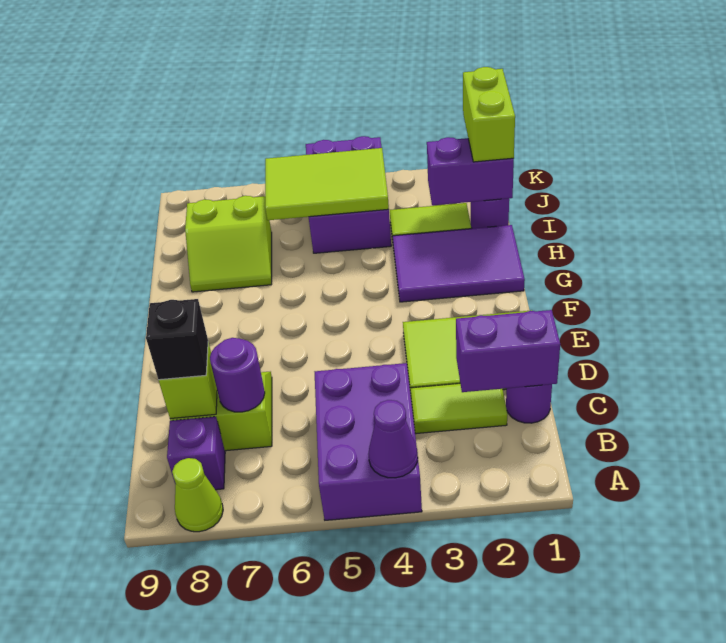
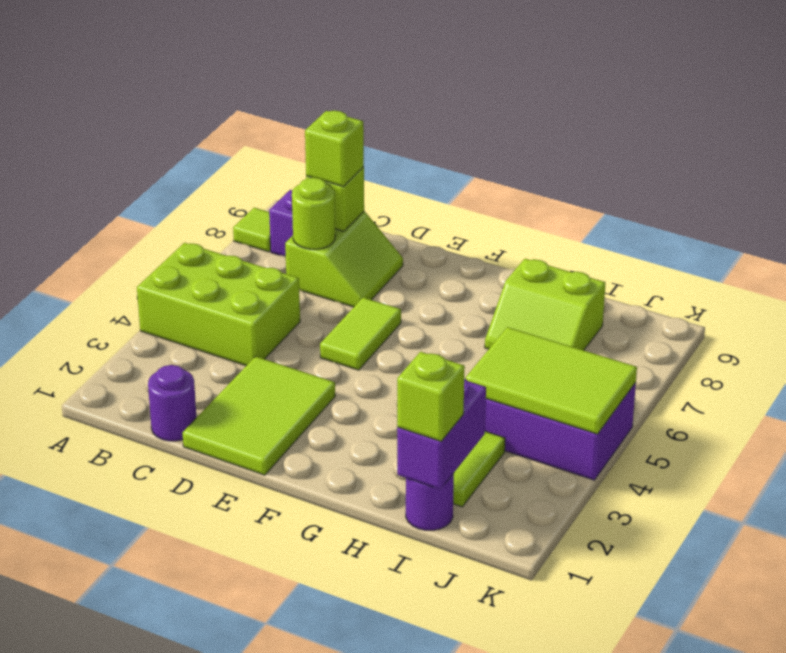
purple brick A4:C5 level 1 -> lime brick A4:C5 level 1
purple cone A4 level 2 -> none
lime cone A8 level 1 -> lime tile A8 level 1
purple brick C1:C2 level 2 -> none
lime tile C2:C3 level 1 -> lime tile E5:E6 level 1
purple round brick C7 level 2 -> lime round brick C7 level 2
black brick C8 level 3 -> lime brick C8 level 3
purple tile G1:H3 level 1 -> none
lime slope H7:I8 level 1 top I -> lime slope H7:I8 level 1 top 8
lime brick I1:J1 level 3 -> lime brick I1 level 3
lime tile I4:J6 level 2 -> lime tile I4:K5 level 2

